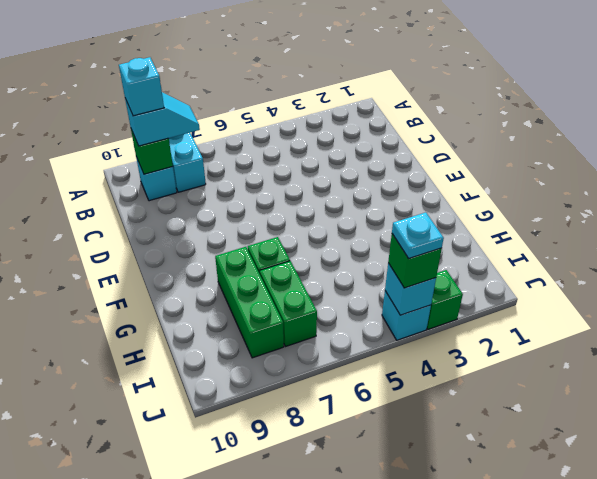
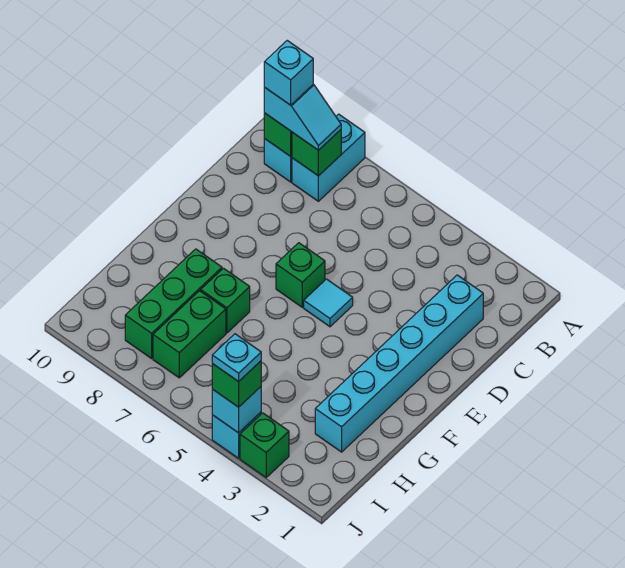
none -> green brick B8 level 2
none -> cyan brick C2:H2 level 1
none -> cyan tile E5 level 1
none -> green brick E6 level 1

